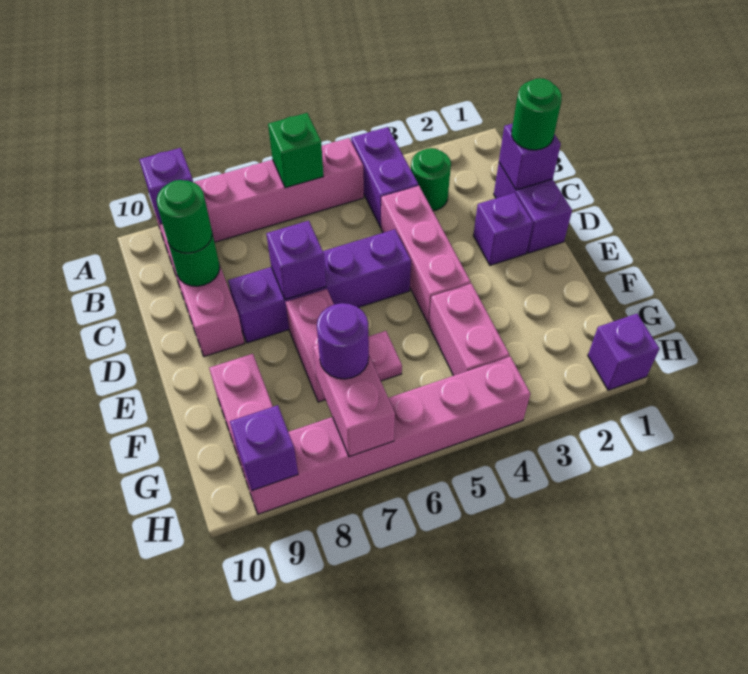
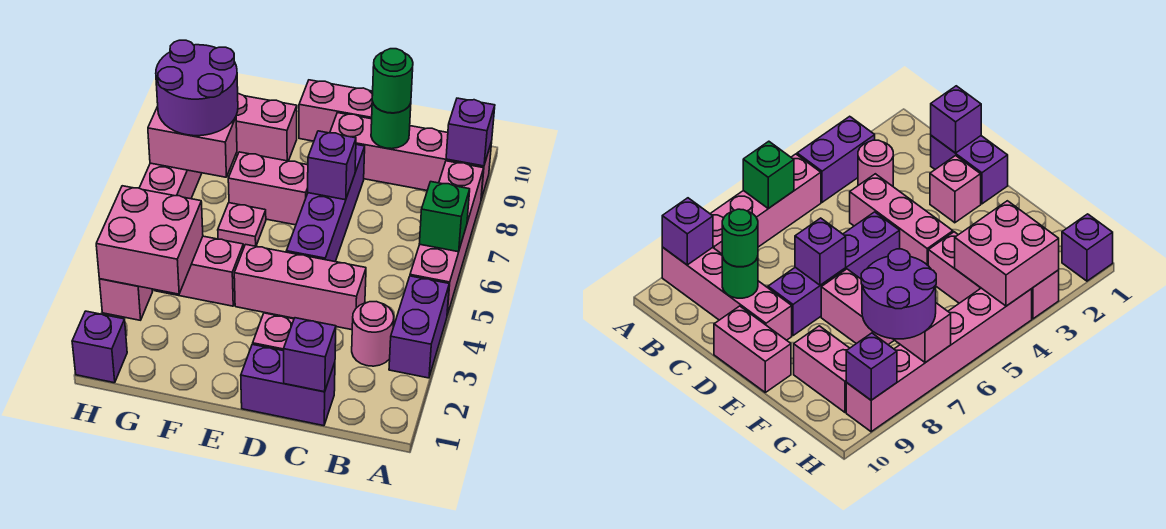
purple brick A4:B4 level 1 -> purple brick A3:A4 level 1
green round brick B3 level 1 -> pink round brick B3 level 1
green round brick C1 level 3 -> none
purple brick D2 level 1 -> pink brick D2 level 1
none -> pink brick D10:E10 level 1
none -> pink brick G3:H4 level 2
purple round brick G7 level 3 -> purple round brick G7:H8 level 3
none -> pink brick H3 level 1

